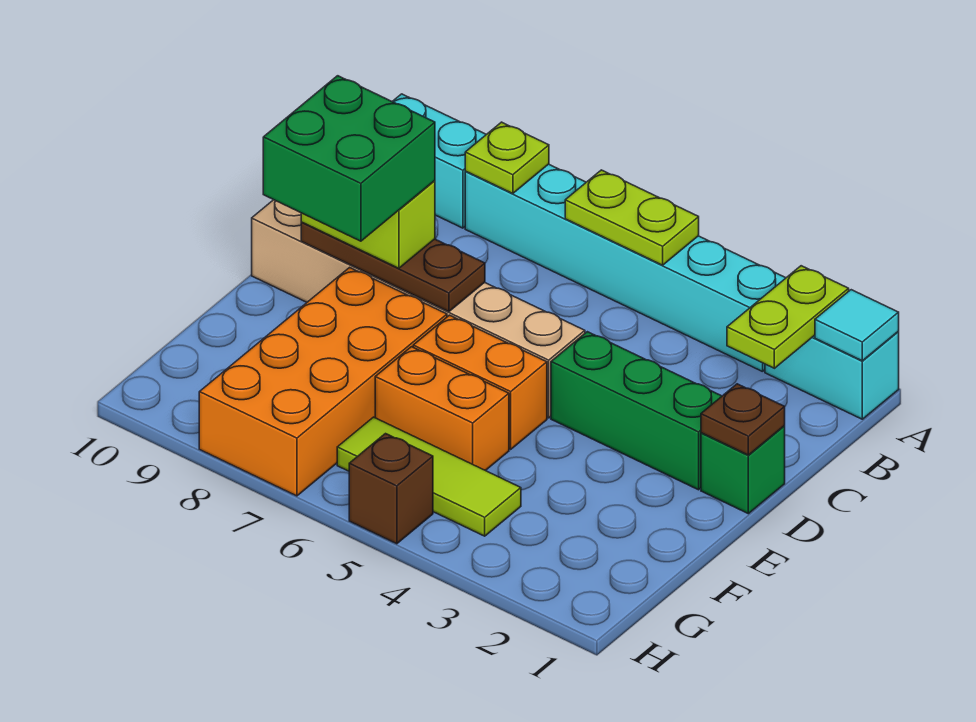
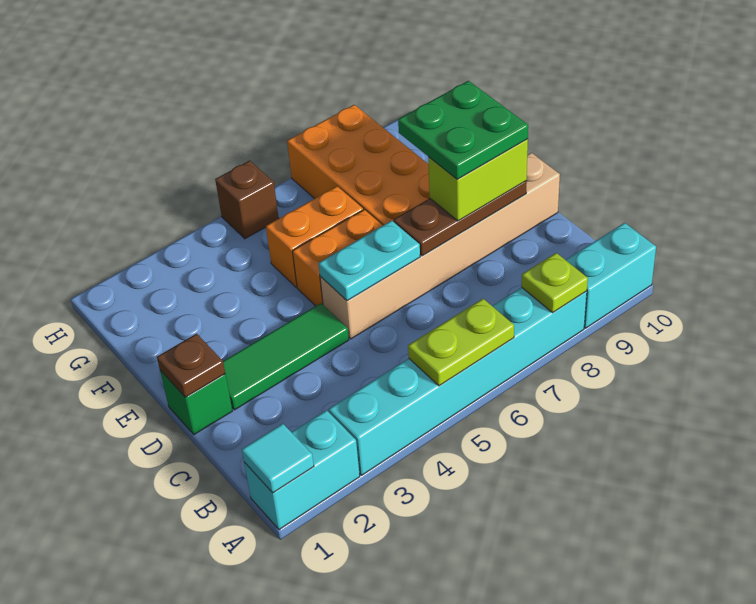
lime plate A2:B2 level 2 -> none
green brick D2:D4 level 1 -> green tile D2:D4 level 1
none -> cyan plate D5:D6 level 2
green brick D8:E9 level 4 -> green plate D8:E9 level 4
lime tile G4:G6 level 1 -> none

